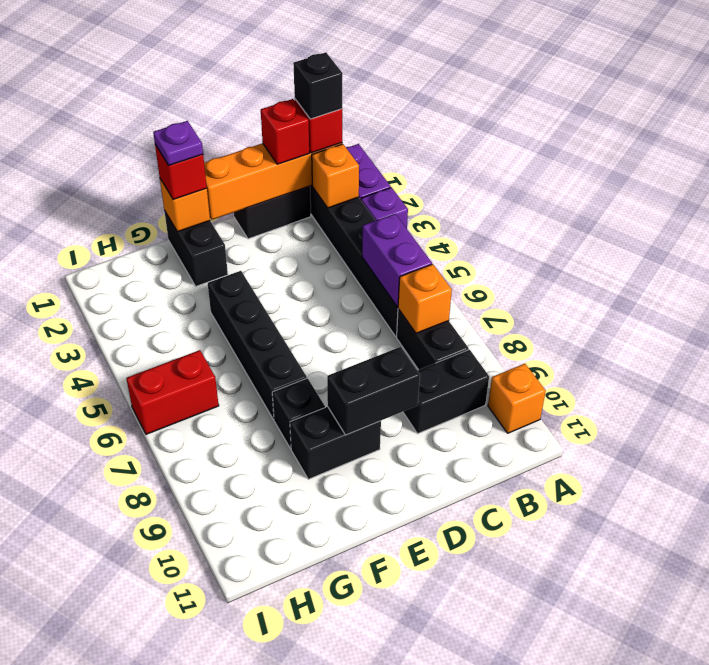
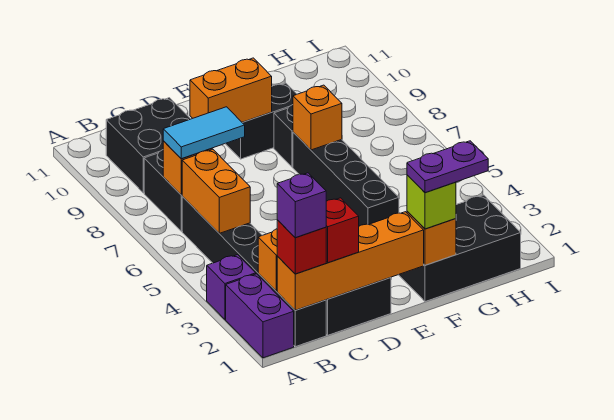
orange brick A10 level 1 -> orange brick F7 level 2
black brick B1 level 4 -> purple brick B1 level 4
purple brick B5:B6 level 2 -> orange brick B5:B6 level 2
none -> cyan tile B7:C7 level 3
black brick B9:C9 level 1 -> black brick B9:C10 level 1
black brick D9:E9 level 2 -> orange brick D9:E9 level 2
black brick F1:F2 level 1 -> black brick F1:H2 level 1
red brick F1 level 3 -> lime brick F1 level 3
purple plate F1 level 4 -> purple plate F1:G1 level 4
red brick H6:I6 level 1 -> none

